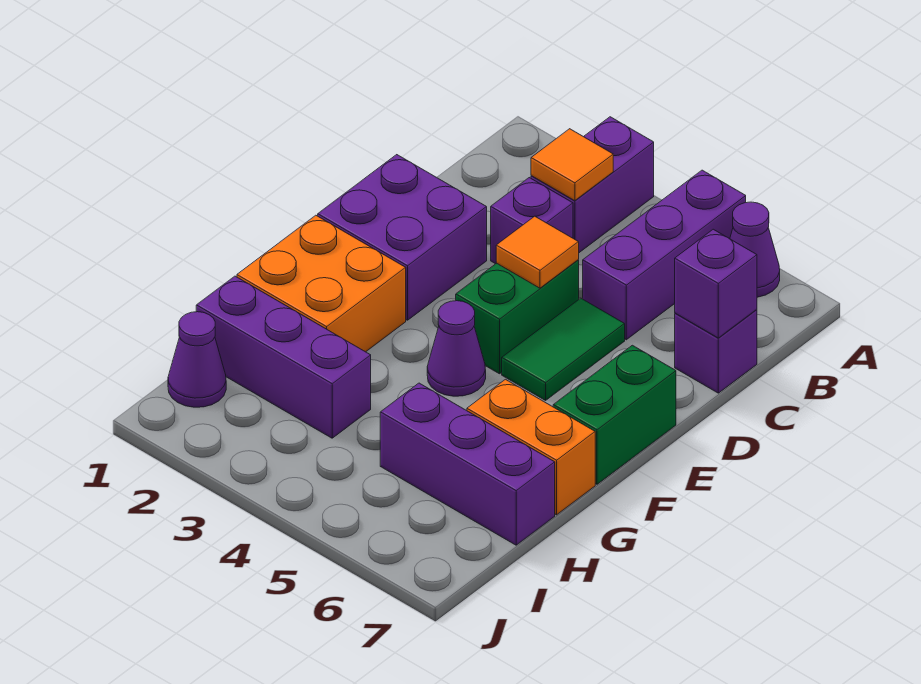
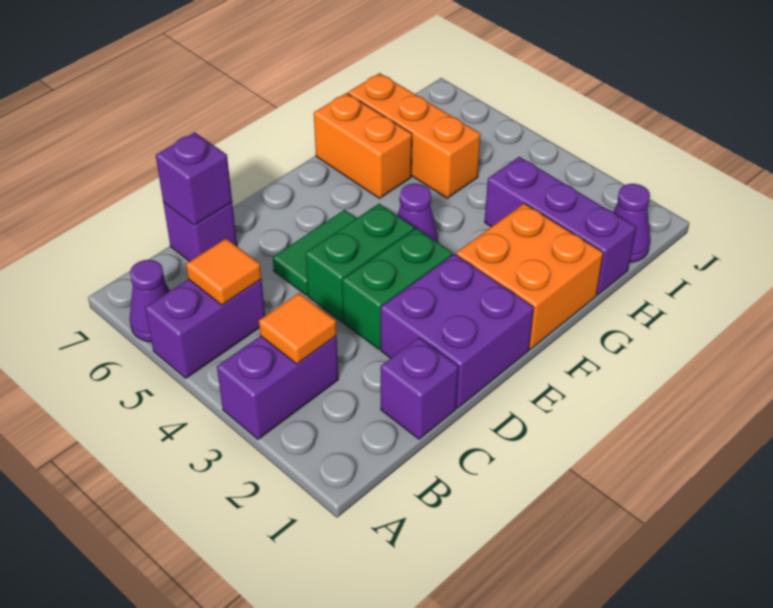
purple brick A5:C5 level 1 -> purple brick A5:B5 level 1
purple brick C3 level 1 -> purple brick C1 level 1
orange tile D4 level 2 -> orange tile B5 level 2
green brick E7:F7 level 1 -> green brick D3:E3 level 1
purple brick H5:H7 level 1 -> orange brick H5:H7 level 1

